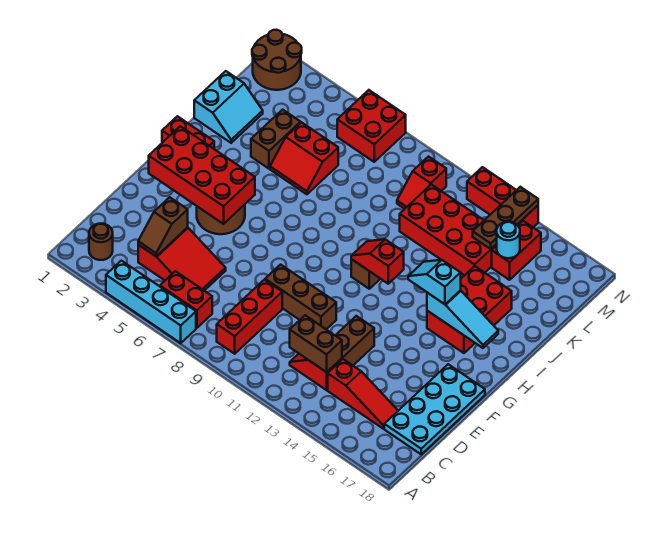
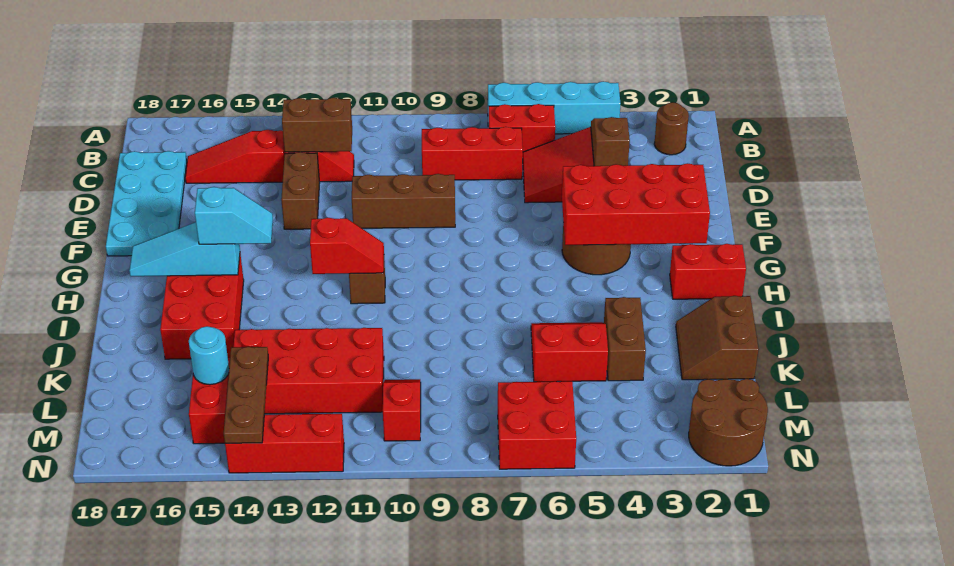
red brick B9:D9 level 1 -> red brick C7:C9 level 1
cyan slope J1:K2 level 1 top 1 -> brown slope J1:K2 level 1 top 1

